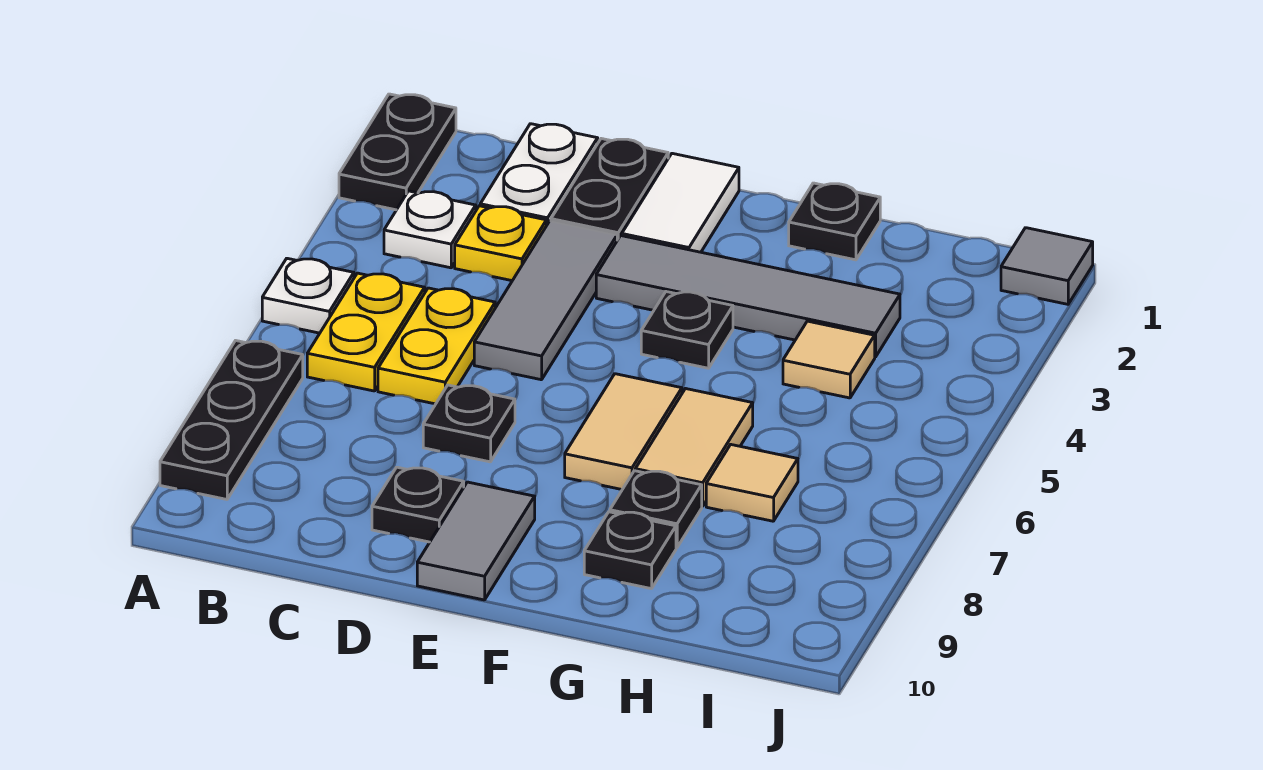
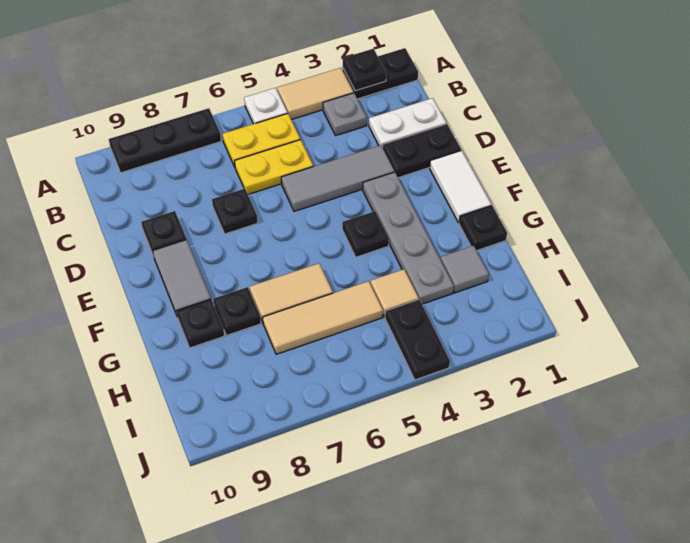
none -> black plate A2 level 2
white plate B3 level 1 -> grey plate B3 level 1
yellow plate C3 level 1 -> none
white tile E1:E2 level 1 -> white tile E1:F1 level 1
grey tile E3:H3 level 1 -> grey plate E3:H3 level 1
grey tile E9:E10 level 1 -> grey tile E9:F9 level 1
tan tile F6:F7 level 1 -> tan tile A3:A4 level 1
tan tile H7 level 1 -> tan tile H5:H7 level 1
none -> black plate I4:J4 level 1
grey tile J1 level 1 -> grey tile H2 level 1

